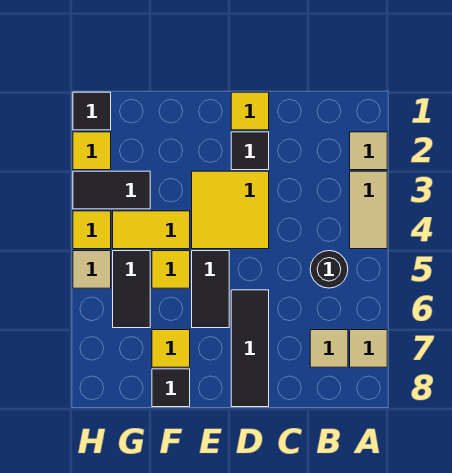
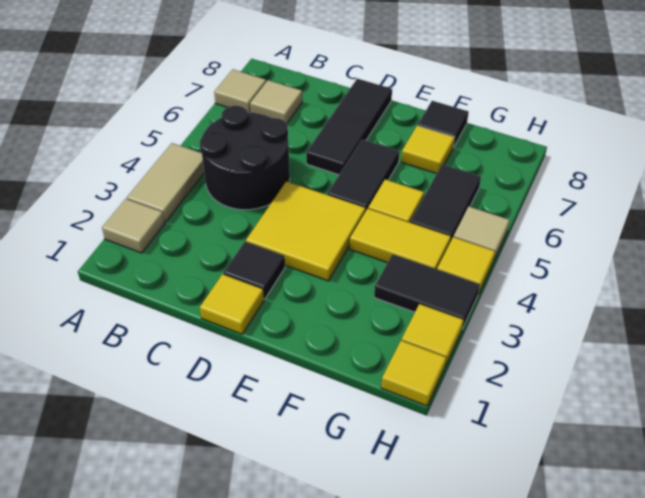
black round brick B5 level 1 -> black round brick B4:C5 level 1
black tile H1 level 1 -> yellow tile H1 level 1

